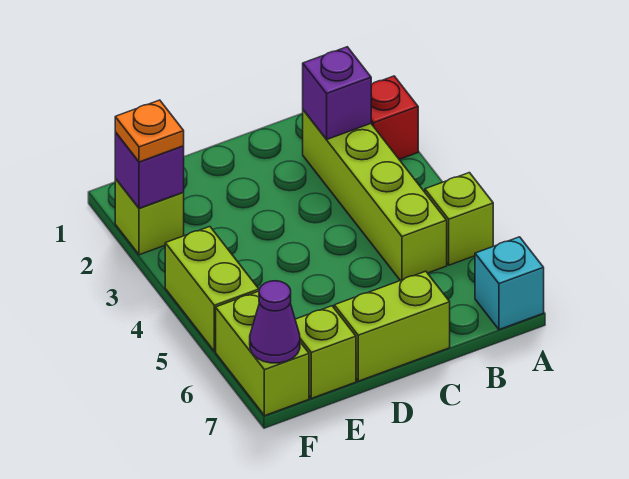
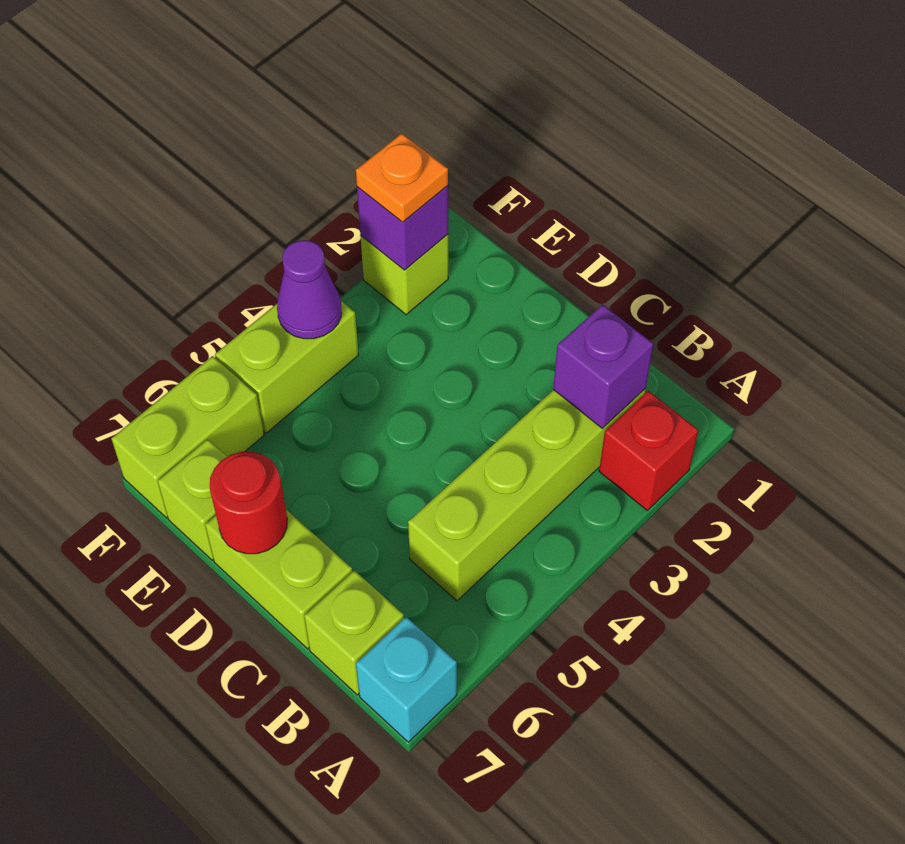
lime brick A5 level 1 -> lime brick B7 level 1
none -> red round brick D7 level 2
purple cone F7 level 2 -> purple cone F4 level 2

